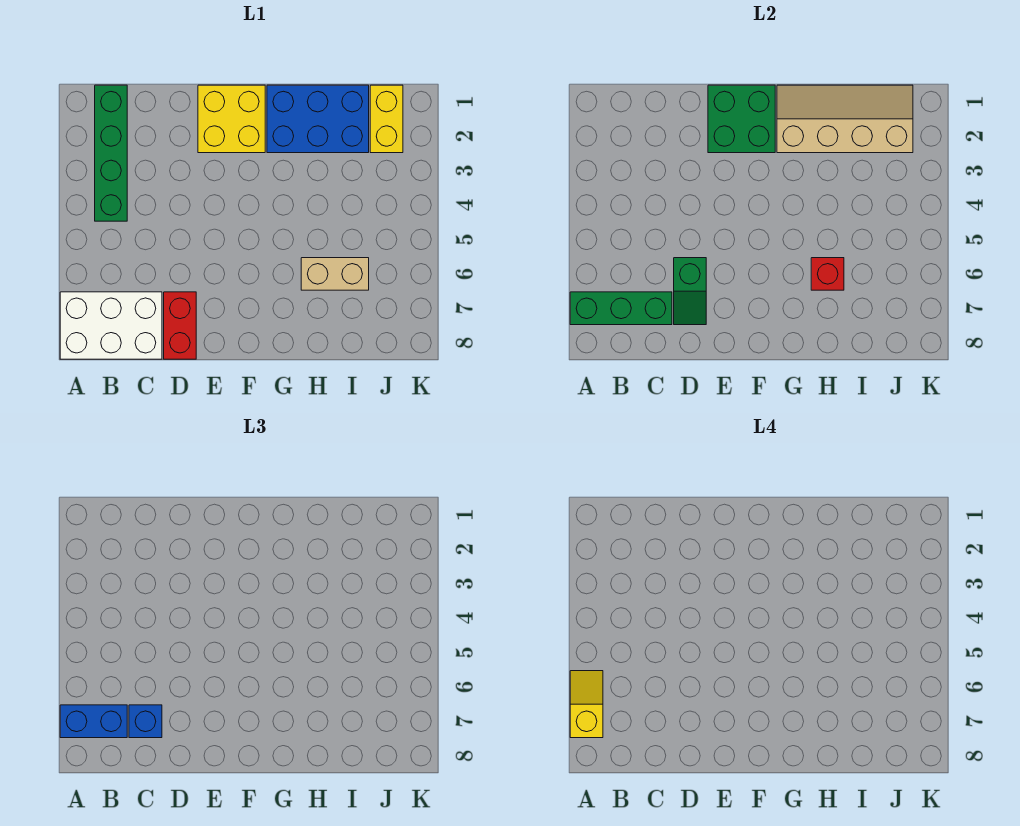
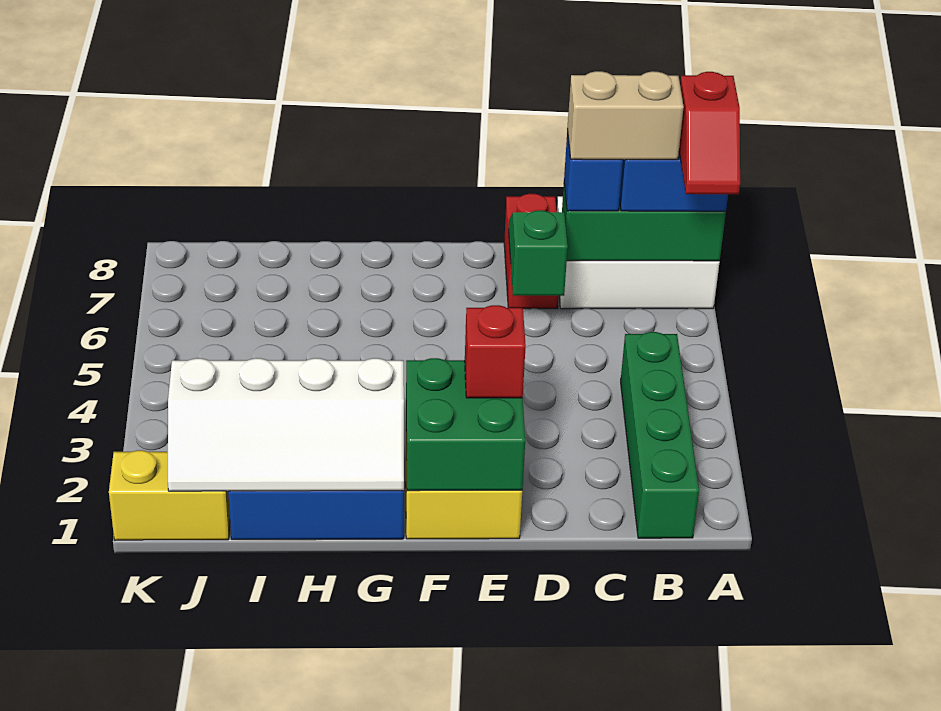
yellow slope A6:A7 level 4 top 7 -> red slope A6:A7 level 4 top 7
tan slope G1:J2 level 2 top 2 -> white slope G1:J2 level 2 top 2
tan brick H6:I6 level 1 -> tan brick B7:C7 level 4
red brick H6 level 2 -> red brick E2 level 3
yellow brick J1:J2 level 1 -> yellow brick J1:K1 level 1

